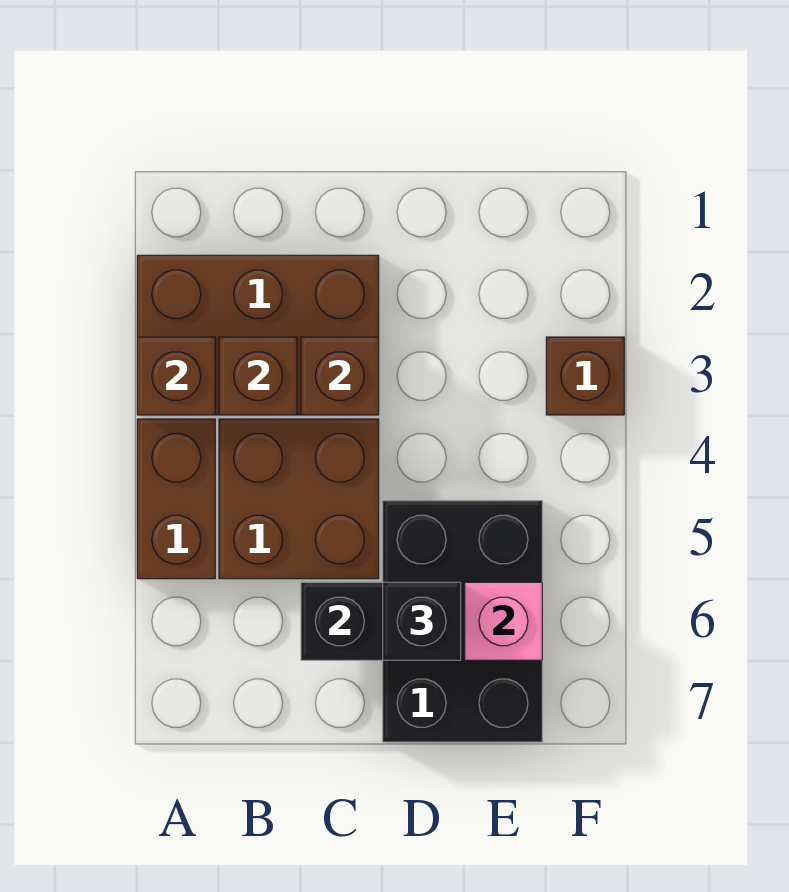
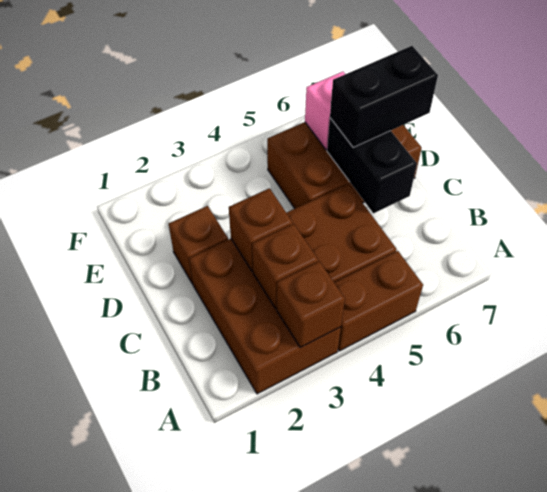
black brick D5:E7 level 1 -> brown brick D5:E7 level 1
black brick D6 level 3 -> black brick D6:D7 level 3
brown brick F3 level 1 -> brown brick D2 level 1

